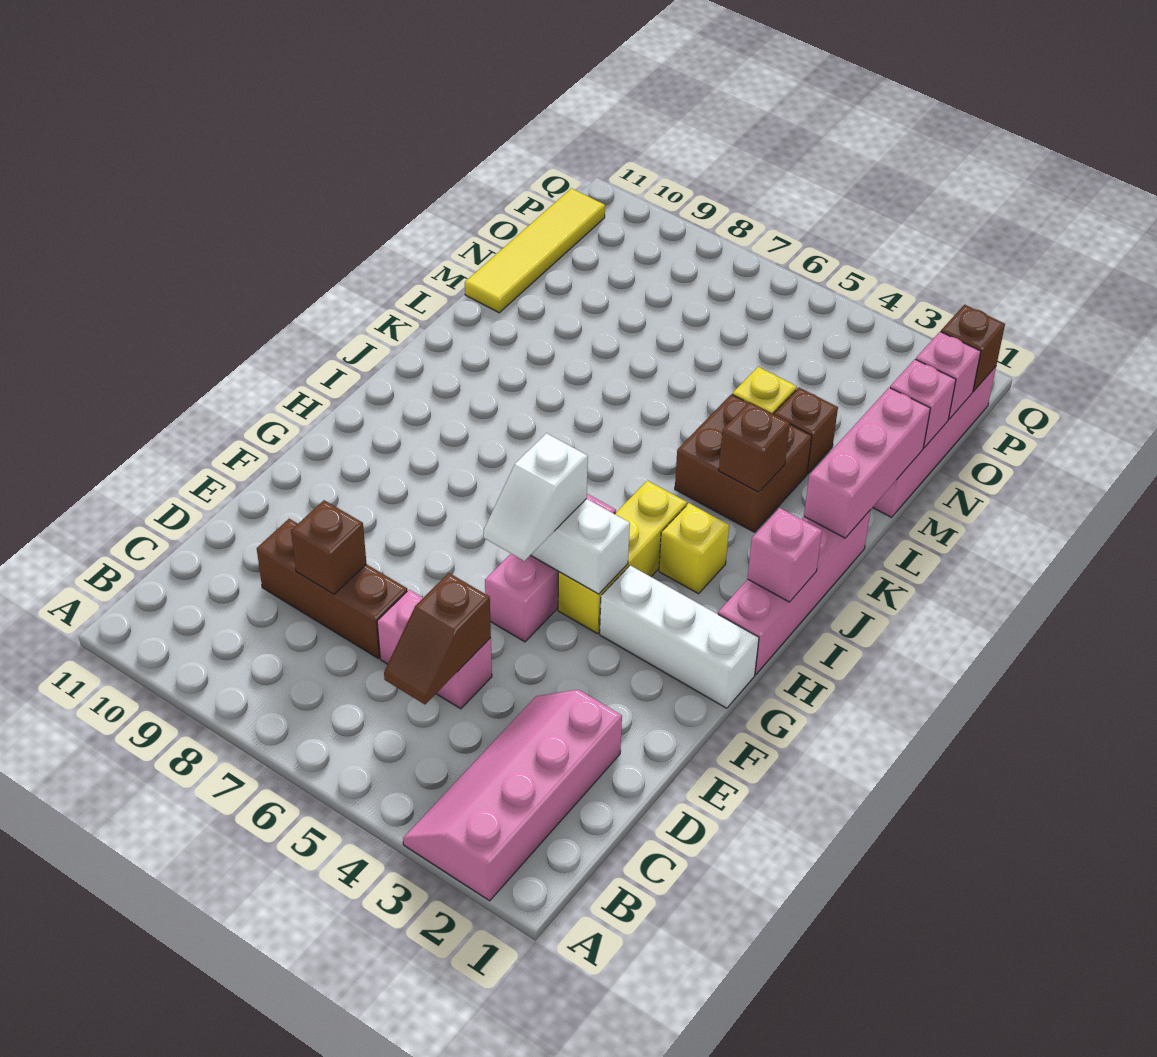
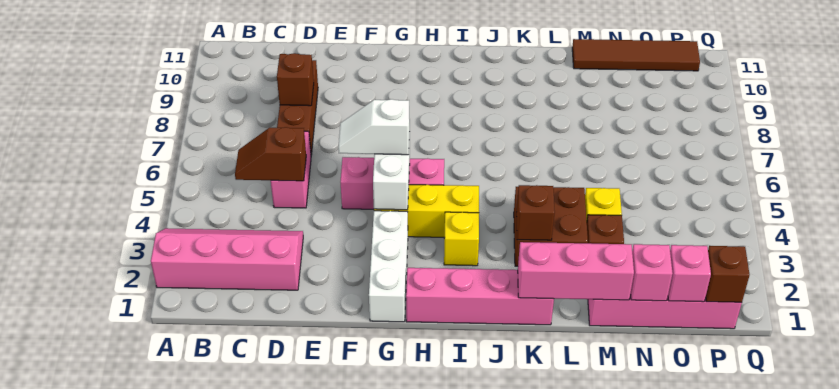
pink brick I1 level 2 -> none
yellow tile M11:P11 level 1 -> brown tile M11:P11 level 1

